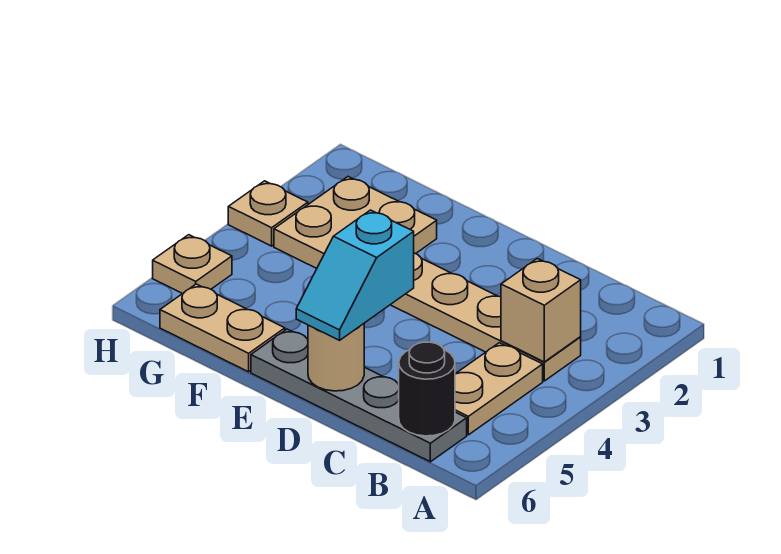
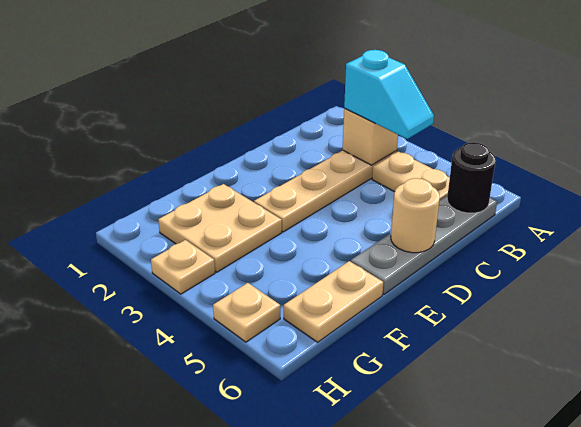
cyan slope D5:D6 level 3 top 5 -> cyan slope B3:B4 level 3 top 3

